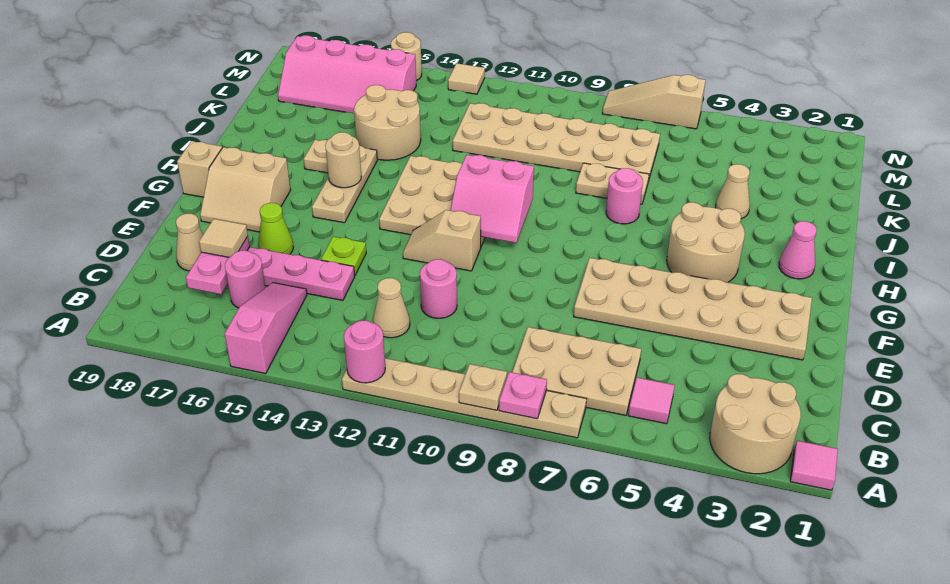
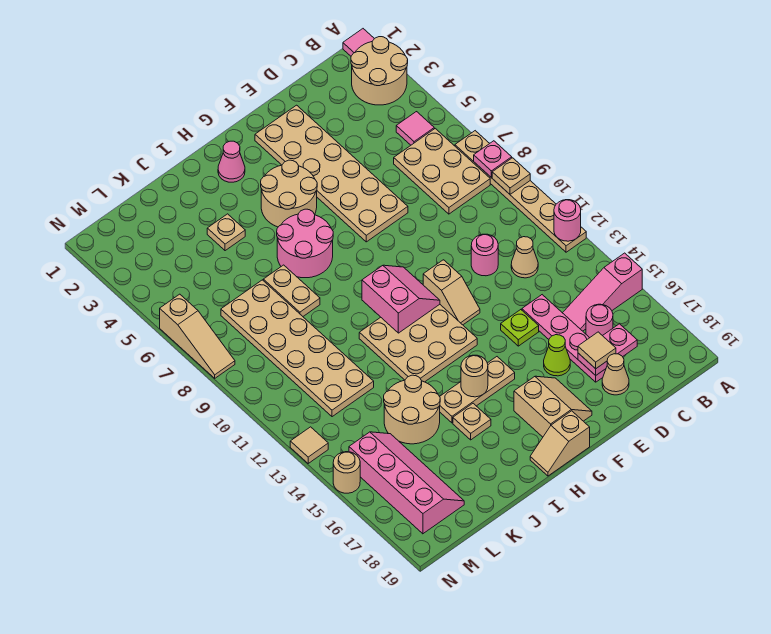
pink round brick I7 level 1 -> pink round brick H6:I7 level 1
tan cone J4 level 1 -> tan plate J4 level 1

